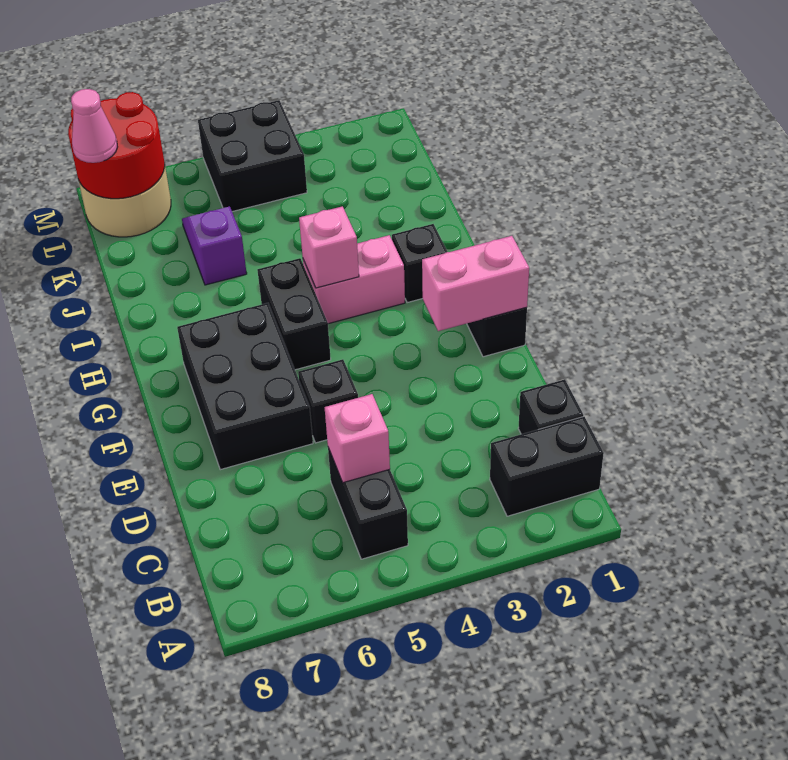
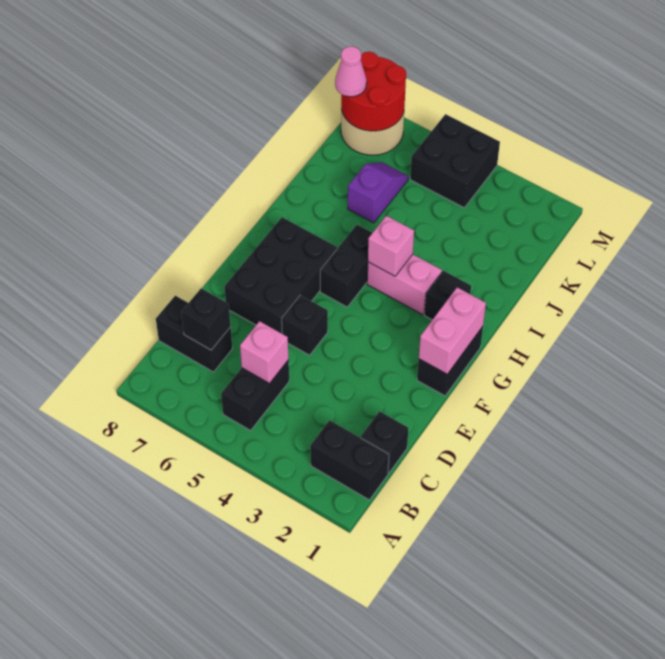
none -> black brick C7:C8 level 1
none -> black brick C7 level 2
pink brick F1:F2 level 2 -> pink brick F1:G1 level 2

